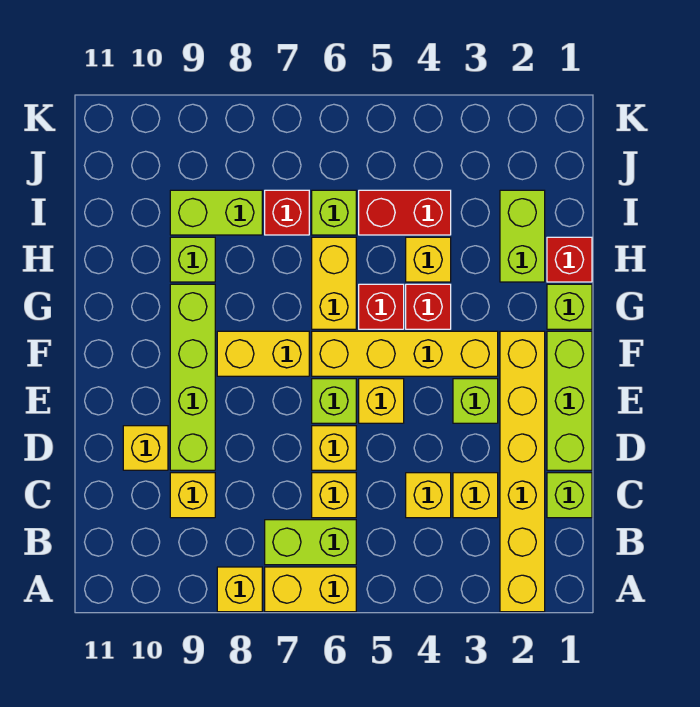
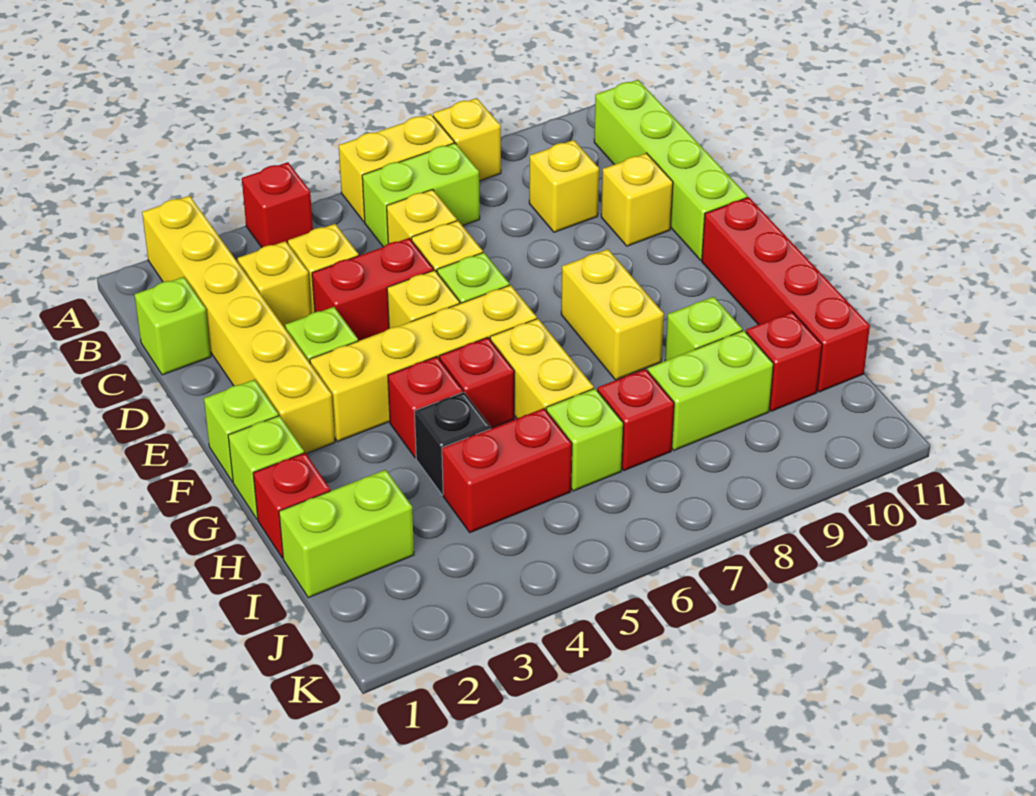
none -> red brick A4 level 1
lime brick D1:F1 level 1 -> lime brick F1 level 1
none -> red brick D4:D5 level 1
lime brick D9:G9 level 1 -> lime brick B11:E11 level 1
yellow brick F7:F8 level 1 -> yellow brick F8:G8 level 1
none -> red brick F11:I11 level 1
lime brick H2:I2 level 1 -> lime brick I1:I2 level 1
yellow brick H4 level 1 -> black brick H4 level 1
none -> red brick I10 level 1

